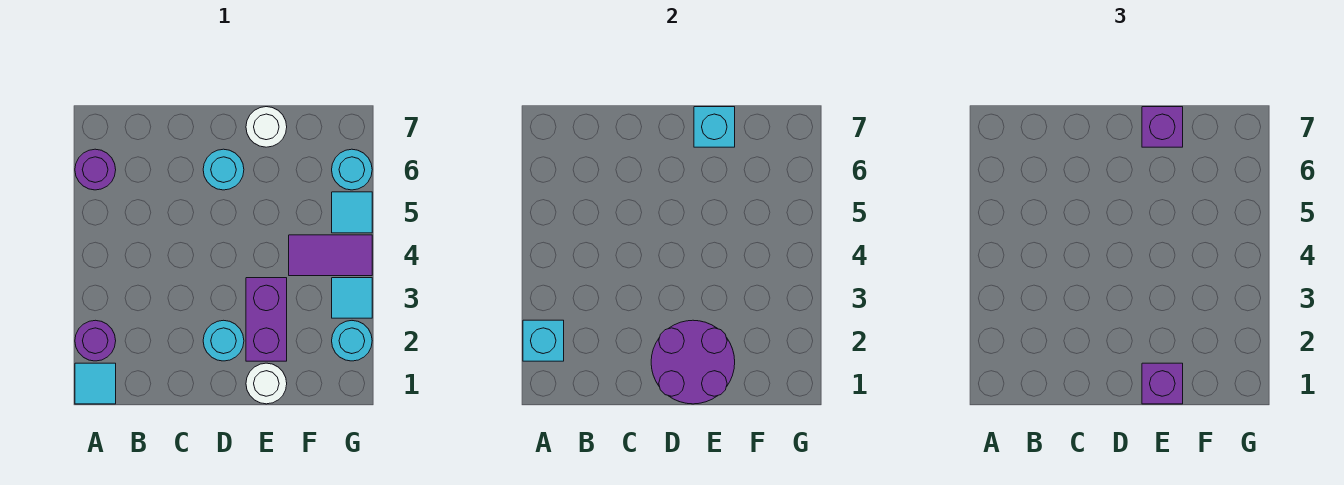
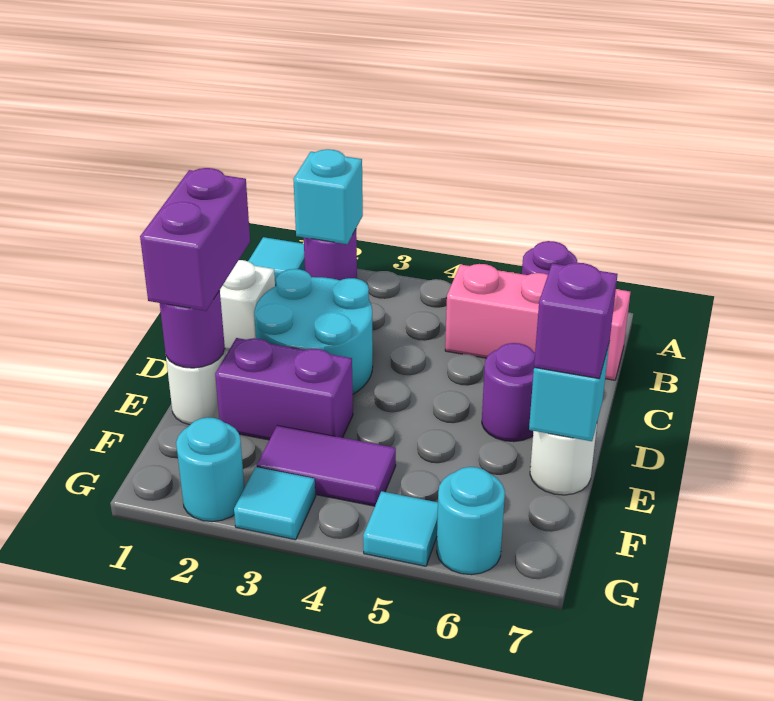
none -> pink brick B5:B7 level 1
none -> white brick C1 level 1
purple round brick D1:E2 level 2 -> purple round brick E1 level 2
cyan round brick D2 level 1 -> cyan round brick C2:D3 level 1
cyan round brick D6 level 1 -> purple round brick D6 level 1
purple brick E1 level 3 -> purple brick D1:E1 level 3
purple tile F4:G4 level 1 -> purple tile F3:F4 level 1

